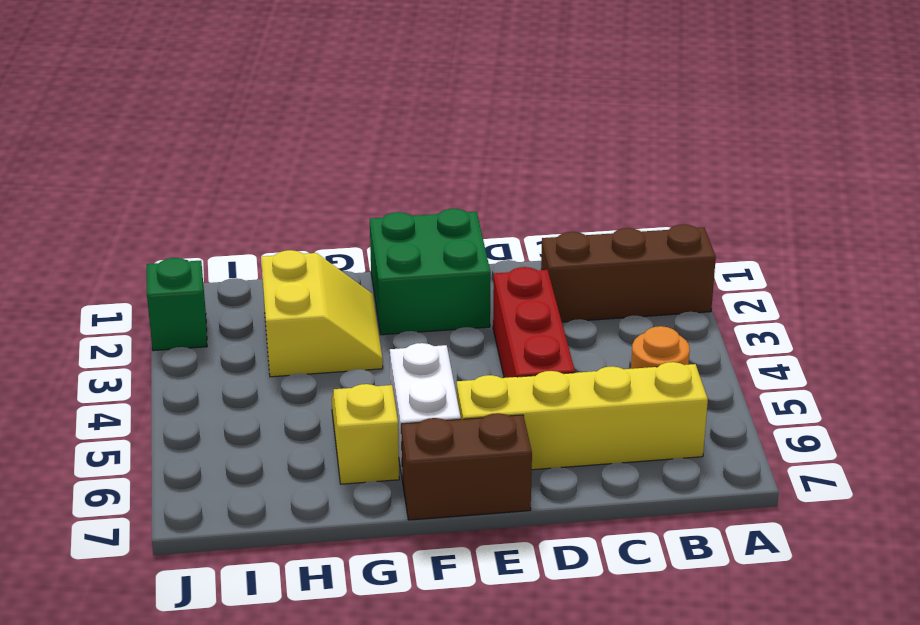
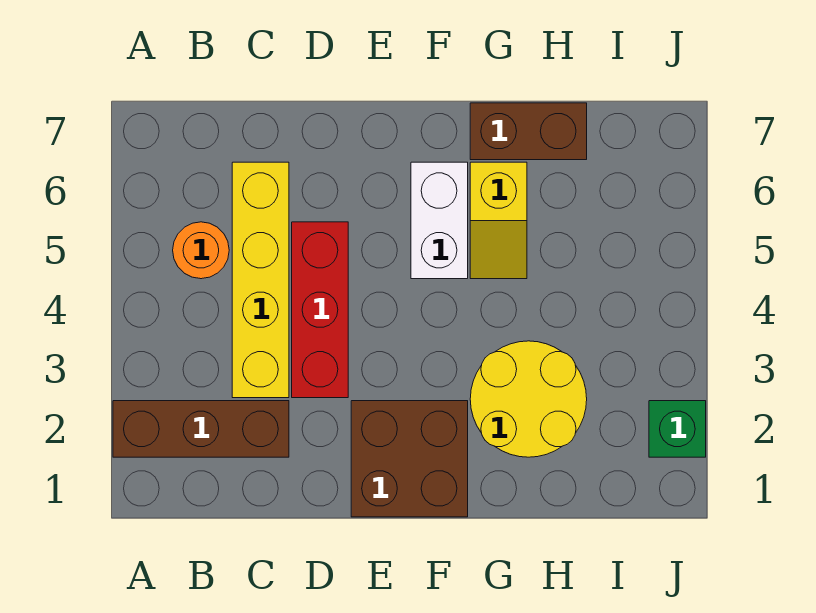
yellow brick B6:E6 level 1 -> yellow brick C3:C6 level 1
green brick E1:F2 level 1 -> brown brick E1:F2 level 1
brown brick E7:F7 level 1 -> brown brick G7:H7 level 1
yellow slope G2:H3 level 1 top H -> yellow round brick G2:H3 level 1

